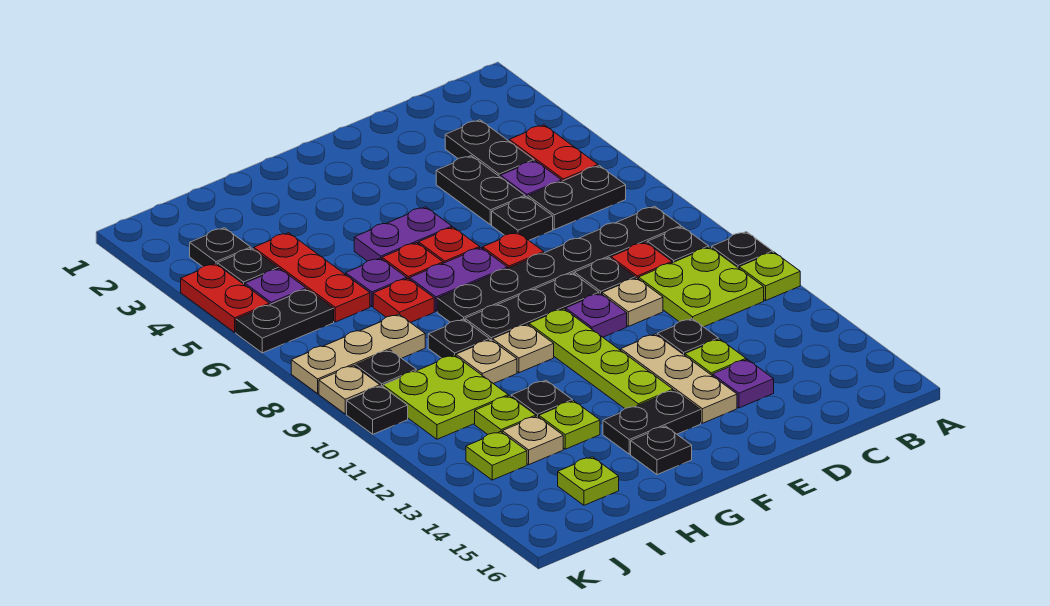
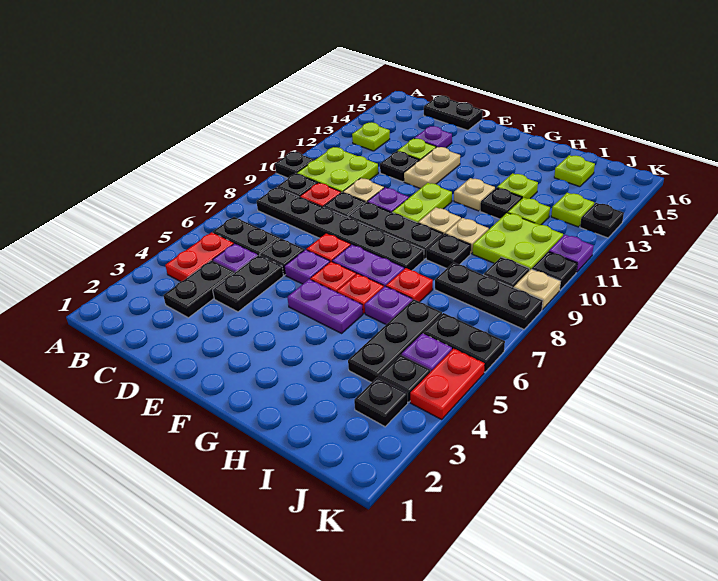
lime plate A11 level 1 -> lime plate B13 level 1
none -> purple plate E6 level 1
tan plate E12:E14 level 1 -> tan plate E12:E13 level 1
lime plate F10:F13 level 1 -> lime plate F10:F11 level 1
black plate F14:G14 level 1 -> black plate C16:D16 level 1
black plate G15 level 1 -> black plate K13 level 1
red plate I4:I6 level 1 -> black plate I4:I6 level 1
tan plate I8:K8 level 1 -> black plate I8:K8 level 1
tan plate I13 level 1 -> tan plate G12 level 1
none -> purple plate K11 level 1

